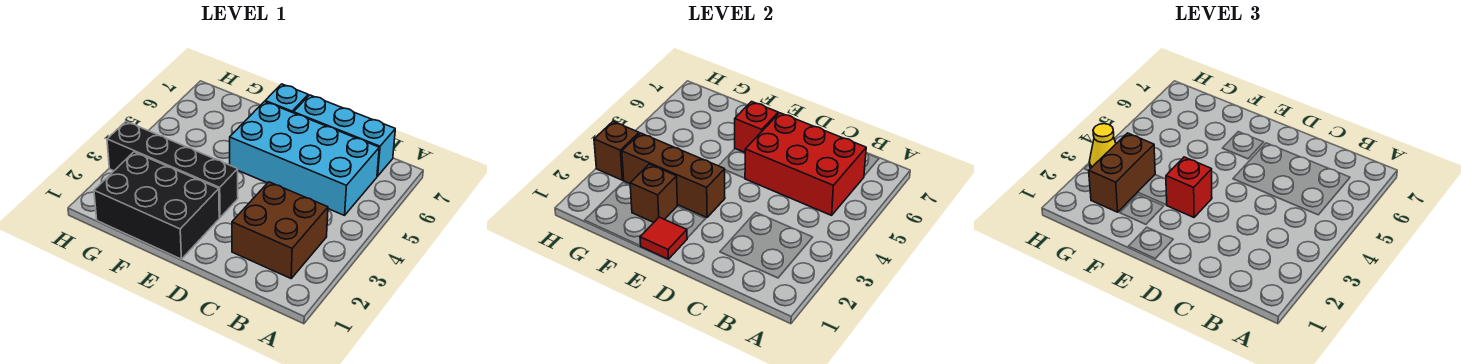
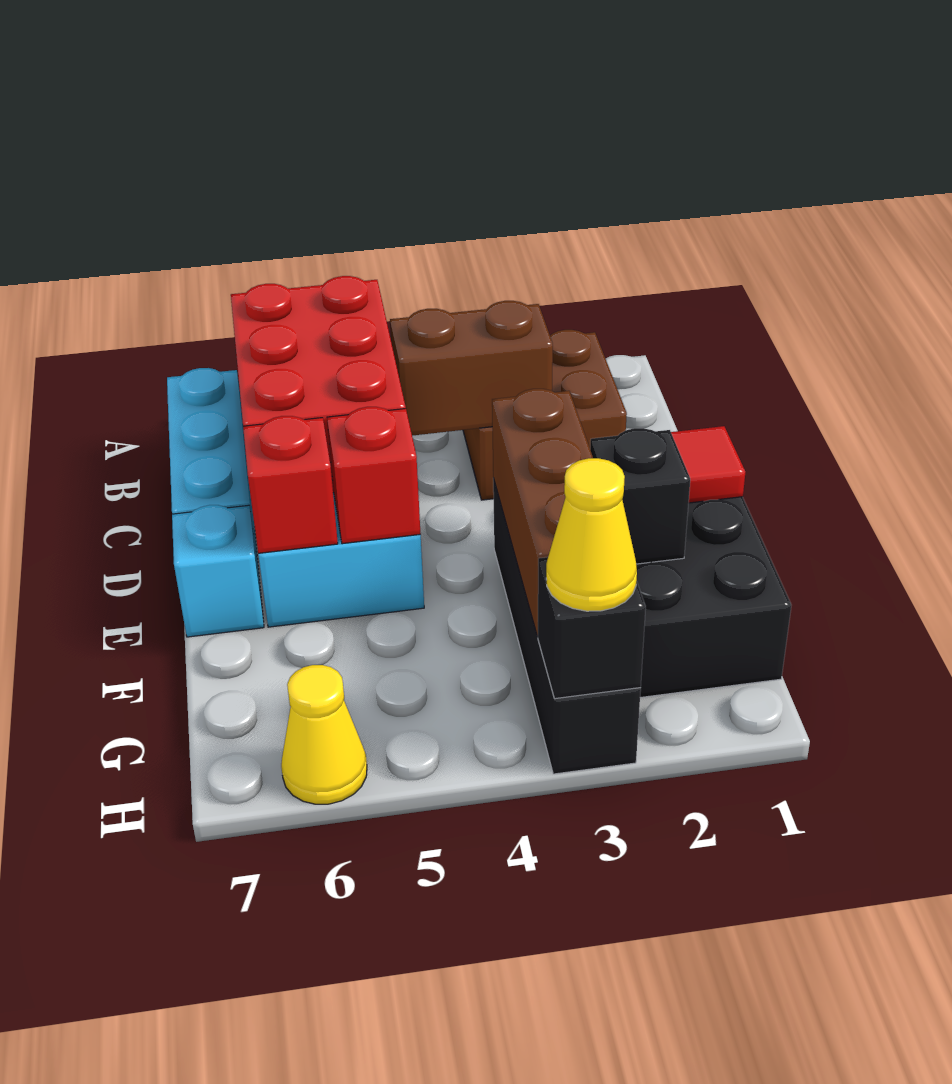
red brick E3 level 3 -> red brick E5 level 2
brown brick F2 level 2 -> black brick F2 level 2
brown brick G2:G3 level 3 -> brown brick C3:C4 level 2
brown brick H3 level 2 -> black brick H3 level 2
none -> yellow cone H6 level 1

